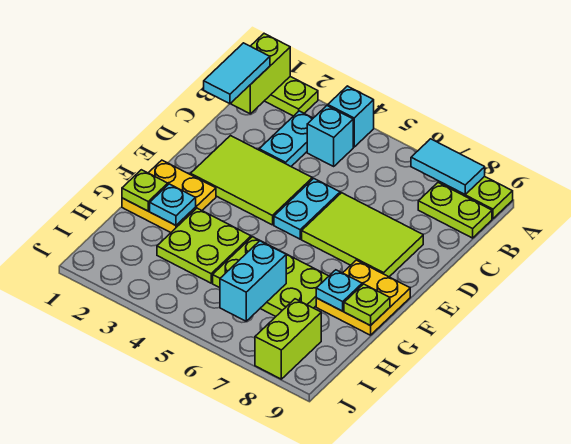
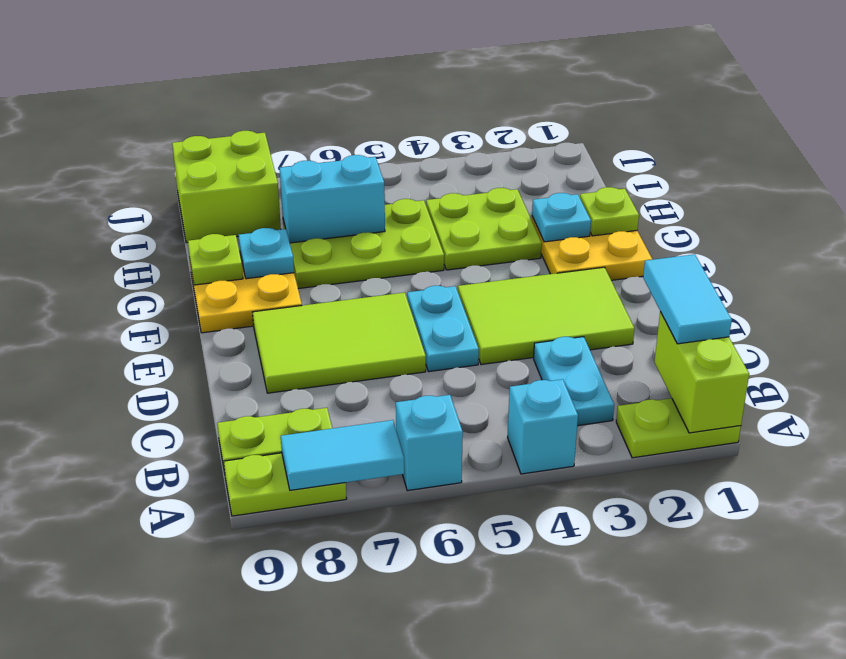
cyan brick B4 level 1 -> cyan brick A6 level 1
cyan brick H6:I6 level 2 -> cyan brick H6:H7 level 2
lime brick I8:J8 level 1 -> lime brick I8:J9 level 1

